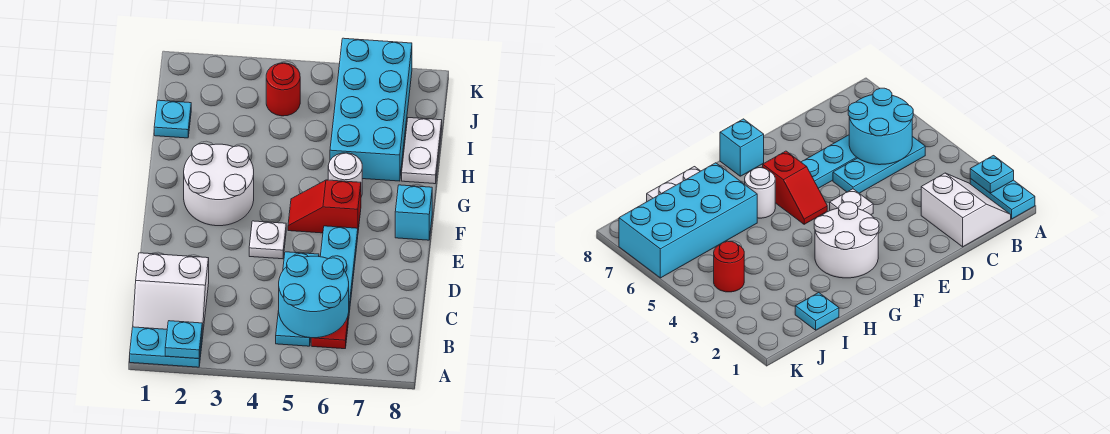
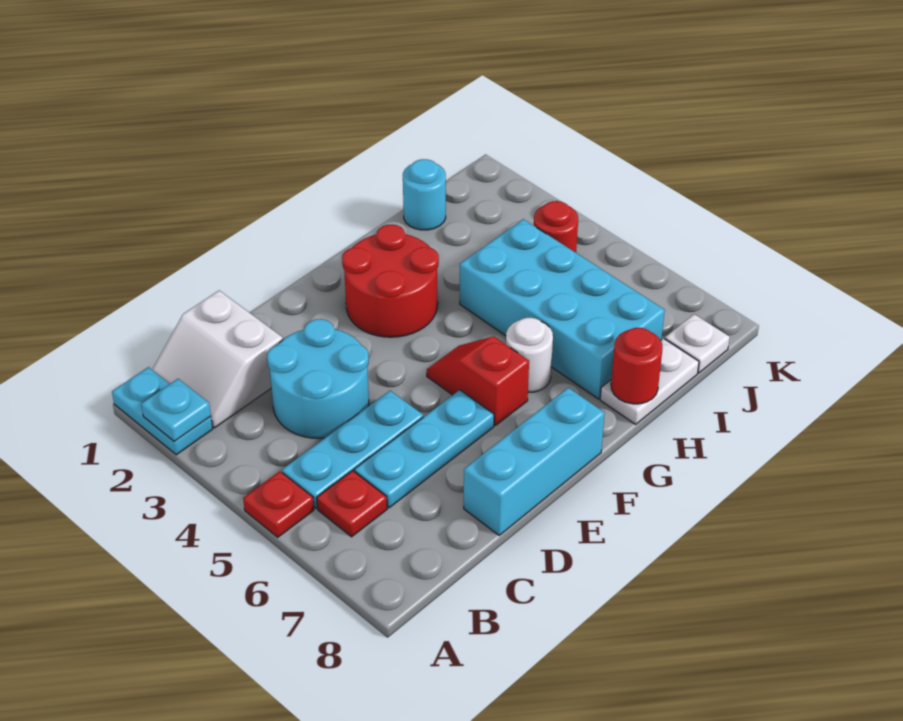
none -> red plate A5 level 1
cyan round brick B5:C6 level 2 -> cyan round brick C3:D4 level 1
white plate E4 level 1 -> white plate J8 level 1
white round brick F2:G3 level 1 -> red round brick F2:G3 level 1
cyan brick F8 level 1 -> cyan brick D8:F8 level 1
cyan brick H6:K7 level 1 -> cyan brick H4:I7 level 1
none -> red round brick H8 level 2
cyan plate I1 level 1 -> cyan round brick I1 level 1

